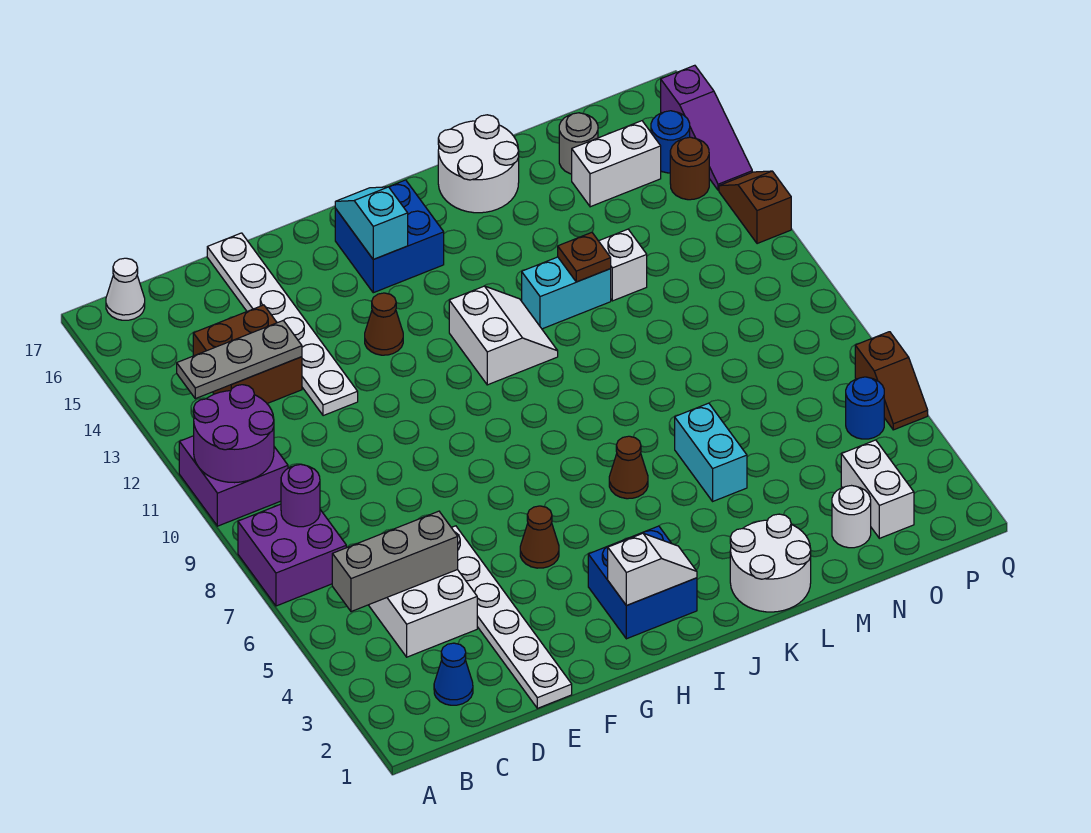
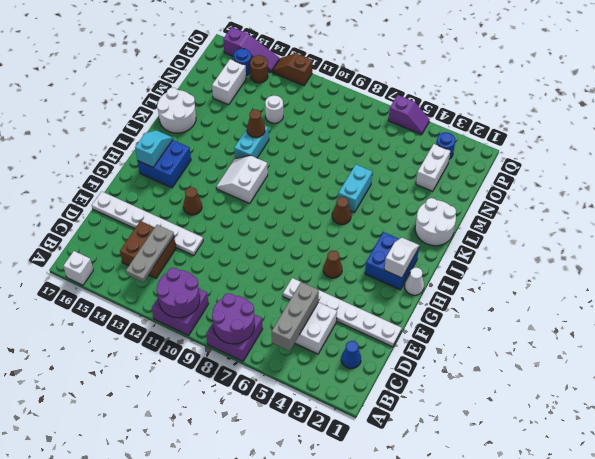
purple round brick B8 level 2 -> purple round brick A7:B8 level 2
white cone B17 level 1 -> white cone H1 level 1
cyan slope H15:H16 level 2 top 15 -> cyan slope H16:I16 level 2 top H
white slope I11:J12 level 1 top I -> white slope I11:J12 level 1 top 11
cyan brick L5:L6 level 1 -> cyan brick K6:L6 level 1
brown plate L12 level 2 -> brown cone L12 level 2
white brick M12 level 1 -> white brick A16 level 1
white round brick N2 level 1 -> white round brick N12 level 1
grey round brick N16 level 1 -> none
white brick O2:O3 level 1 -> white brick N3:O3 level 1
blue round brick P5 level 1 -> blue round brick P3 level 1
brown slope Q5:Q6 level 1 top 6 -> purple slope Q5:Q6 level 1 top 6

